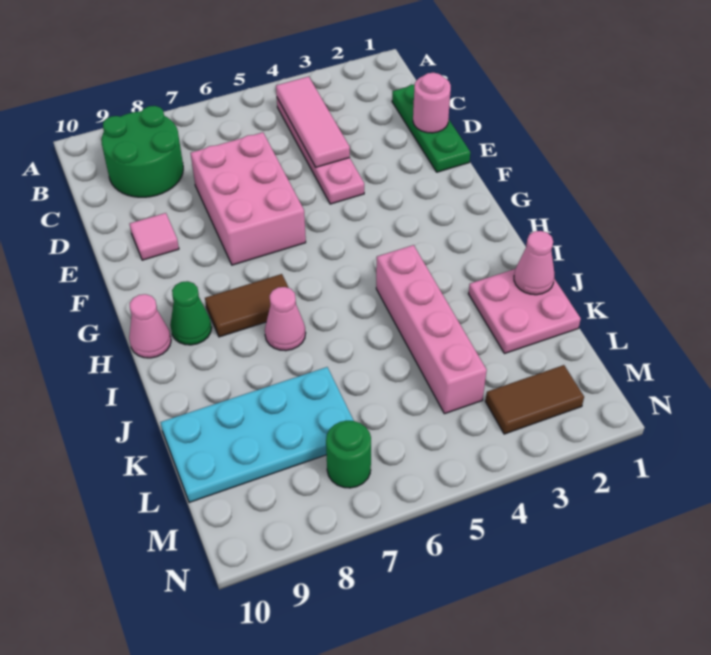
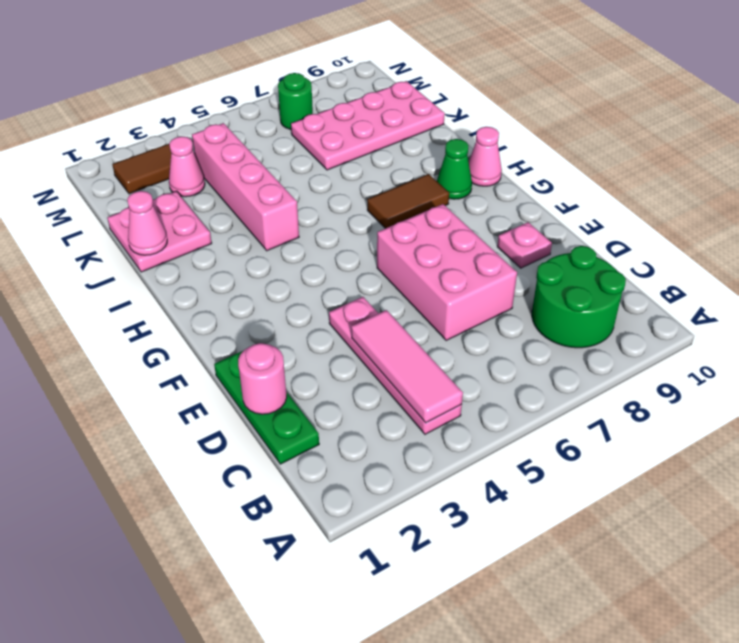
pink tile E9 level 1 -> pink plate E9 level 1
pink cone I7 level 1 -> pink cone L3 level 1
cyan plate K7:L10 level 1 -> pink plate K7:L10 level 1

